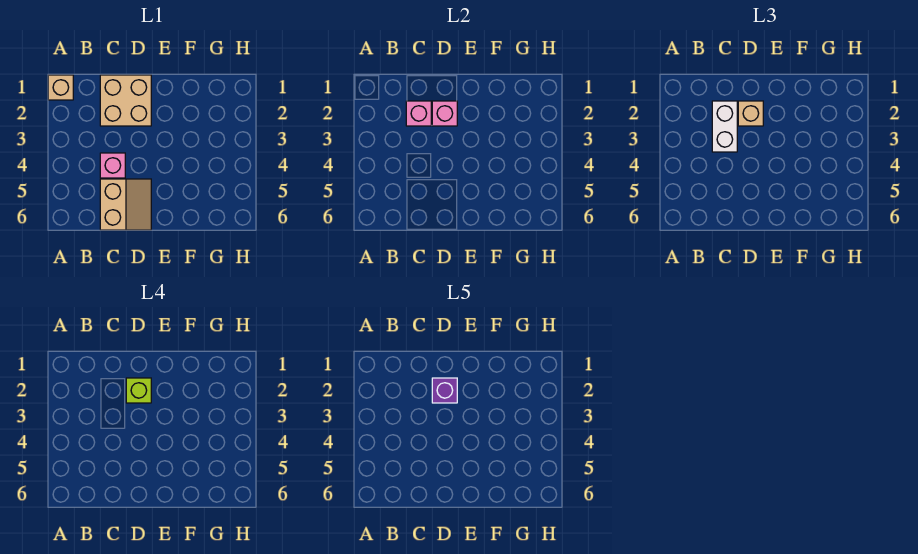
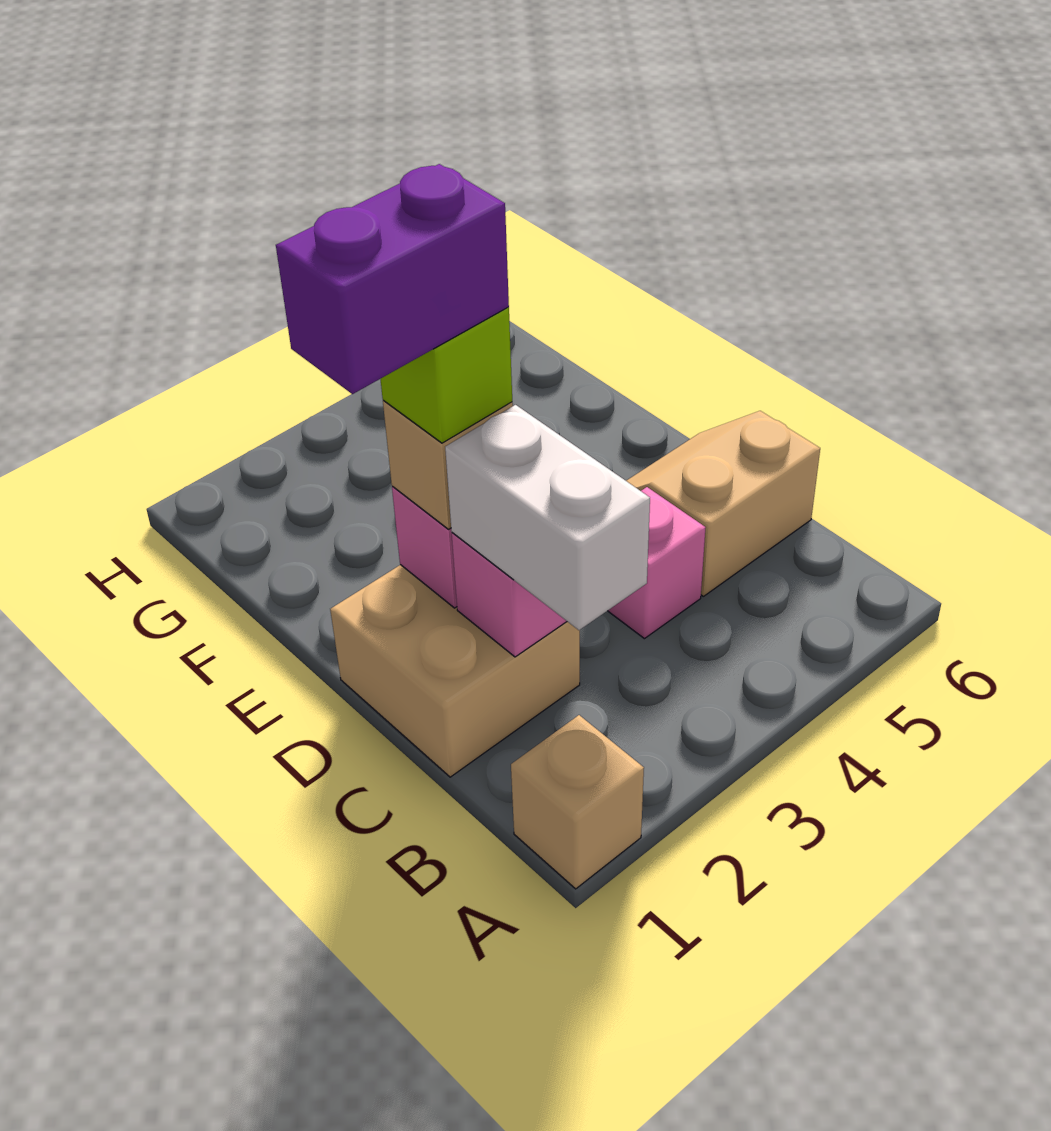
white brick C2:C3 level 3 -> white brick B2:C2 level 3
purple brick D2 level 5 -> purple brick D1:D2 level 5

